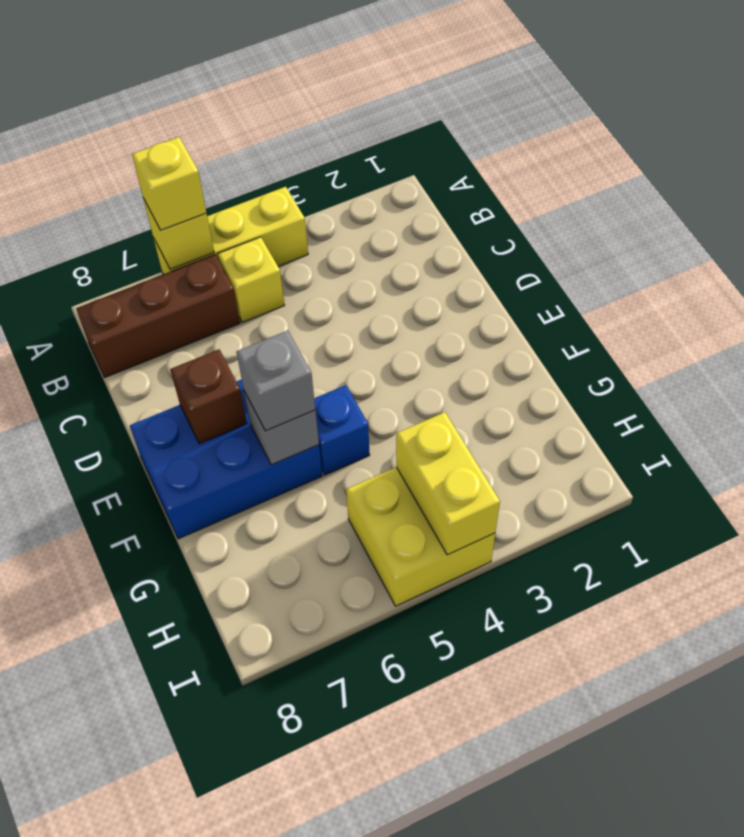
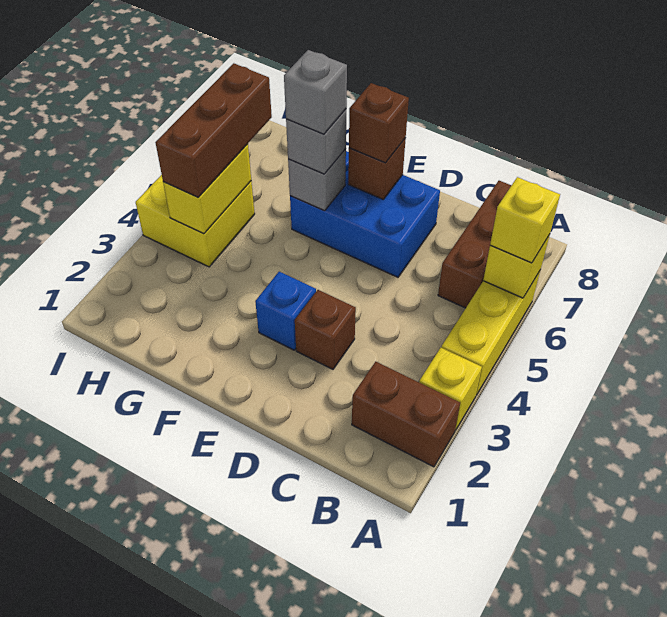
none -> brown brick A2:B2 level 1
yellow brick B5 level 1 -> yellow brick A3 level 1
none -> brown brick D3 level 1
blue brick E6:F8 level 1 -> blue brick D6:F7 level 1
none -> brown brick E7 level 3
blue brick F5 level 1 -> blue brick E3 level 1
none -> grey brick F6 level 4
yellow brick H4:I4 level 2 -> yellow brick H4:H5 level 2
none -> brown brick H4:H6 level 3

